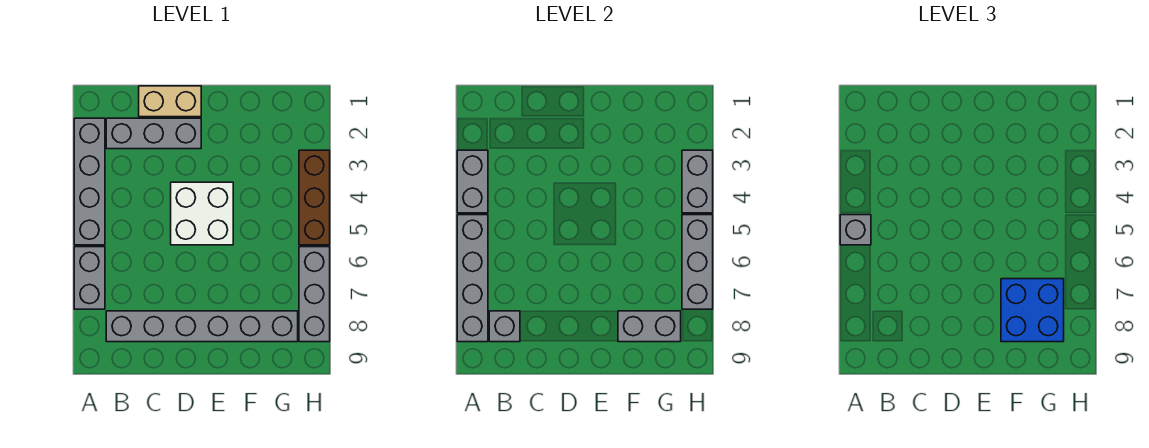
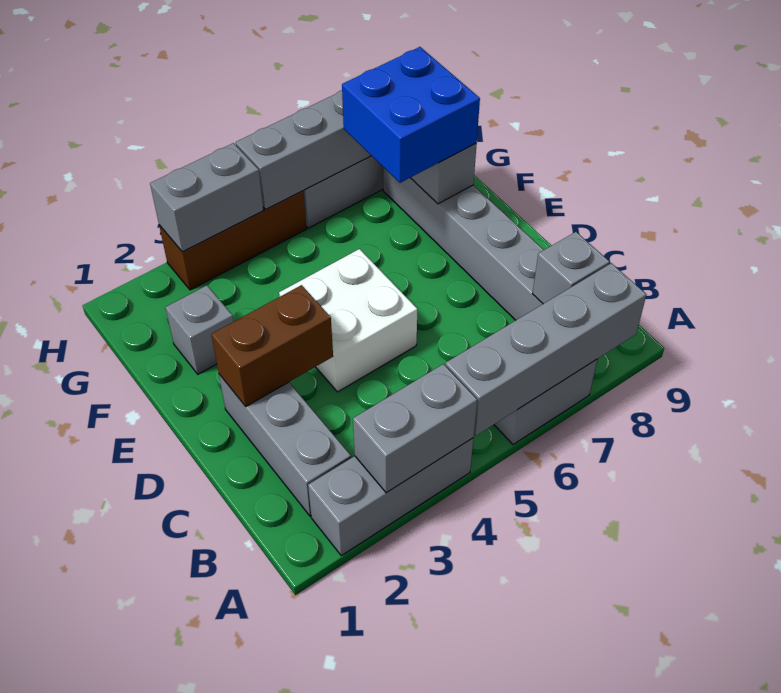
grey brick A2:A5 level 1 -> grey brick A2:A4 level 1
grey brick A5 level 3 -> grey brick F2 level 1
tan brick C1:D1 level 1 -> none
none -> brown brick D2:D3 level 2

